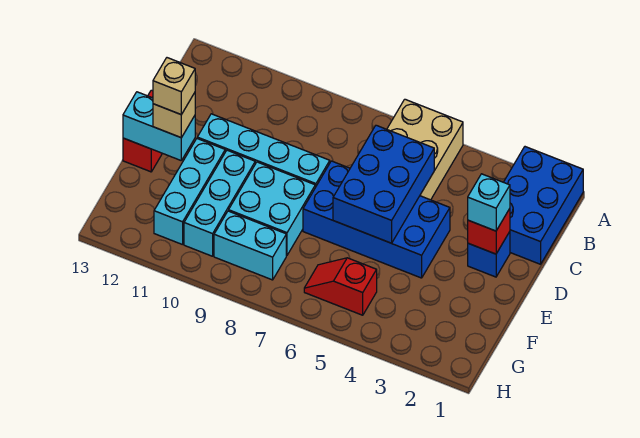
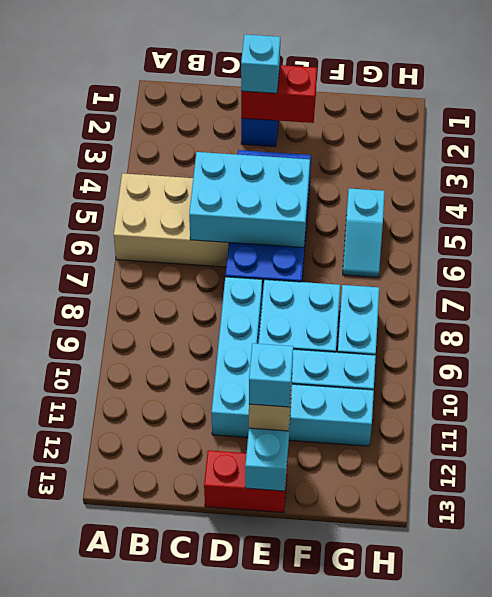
blue brick A1:C2 level 1 -> none
blue brick C5:E6 level 2 -> cyan brick C5:E6 level 2
red brick D2 level 2 -> red brick D2:E2 level 2
tan brick E12 level 4 -> cyan brick E12 level 4
red slope G5:G6 level 1 top 5 -> cyan slope G5:G6 level 1 top 5

